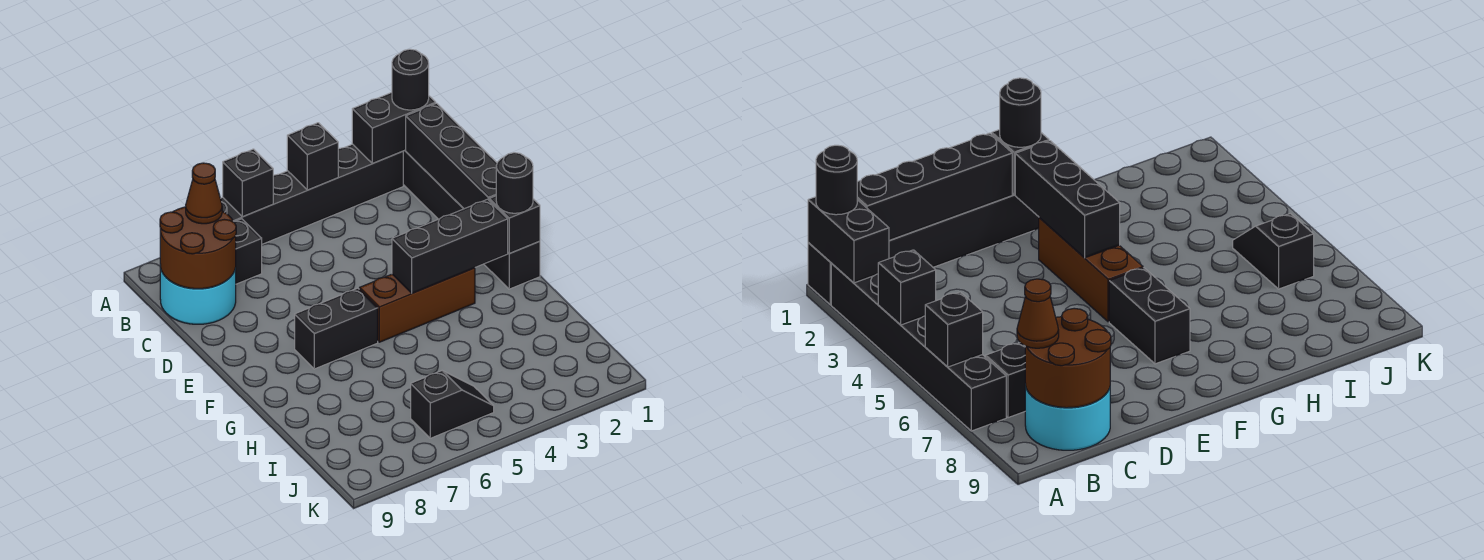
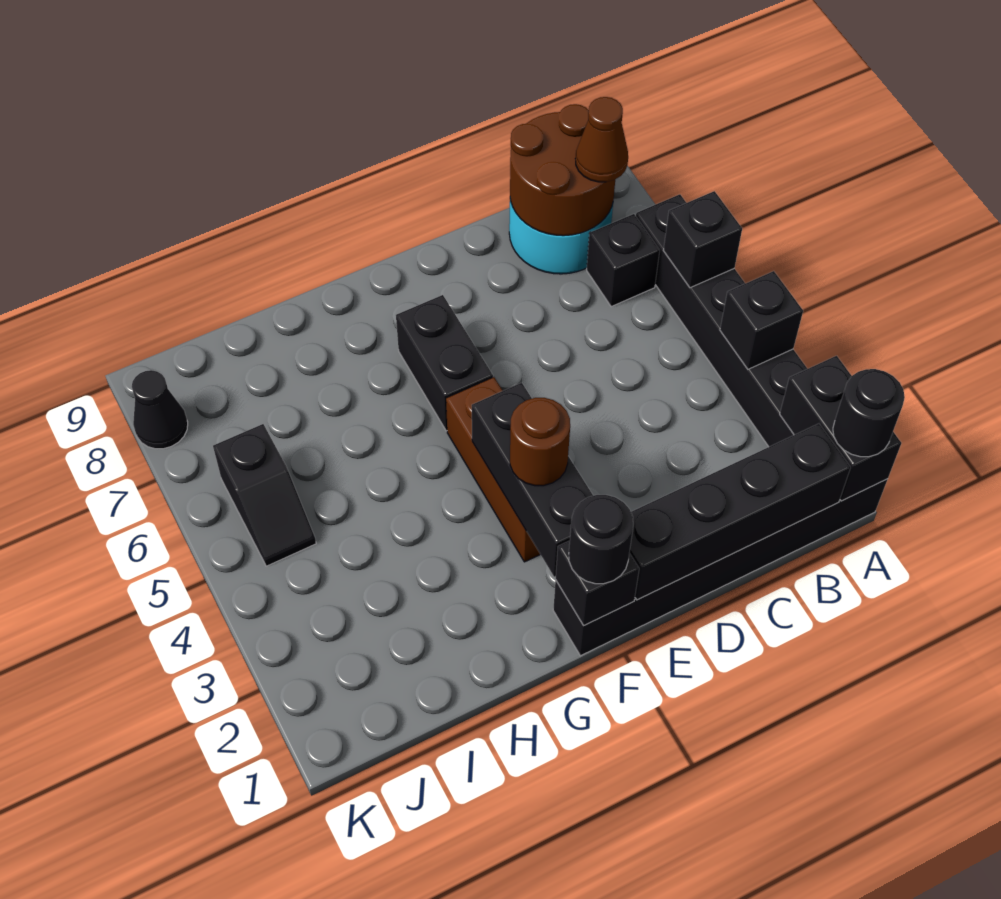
none -> brown round brick F3 level 3
none -> black cone K8 level 1

